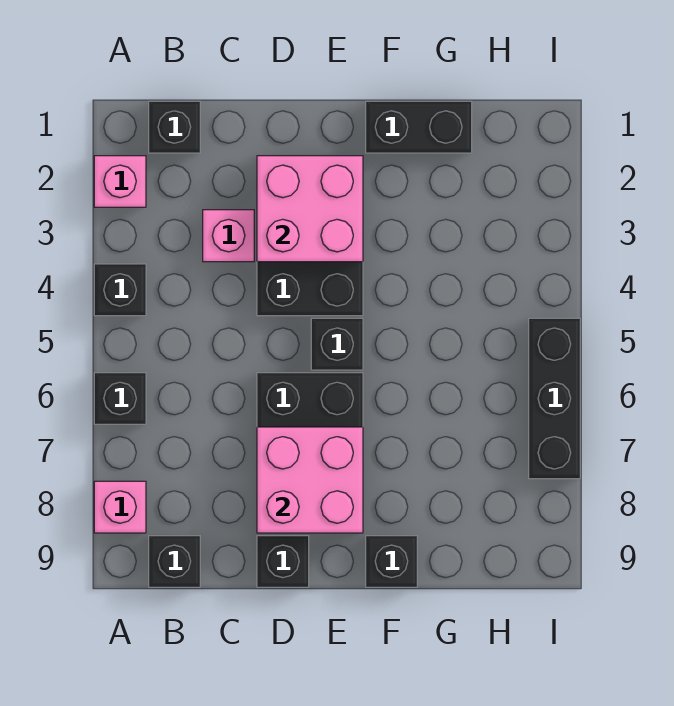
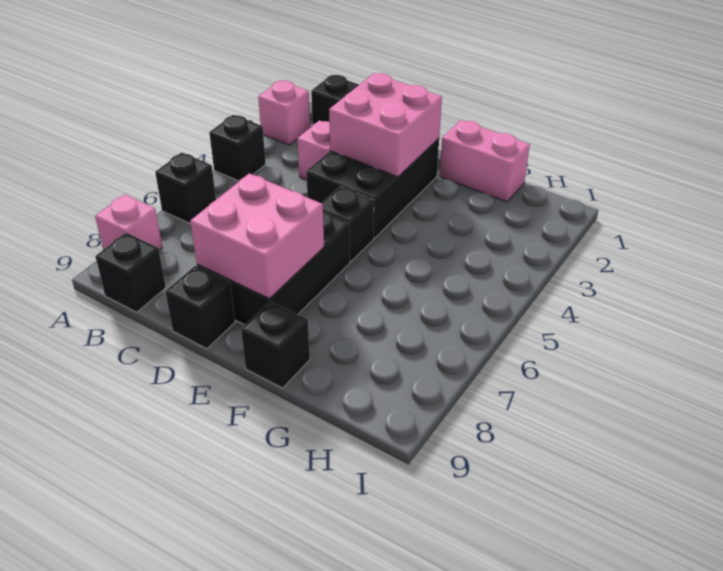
black brick F1:G1 level 1 -> pink brick F1:G1 level 1
black brick I5:I7 level 1 -> none

